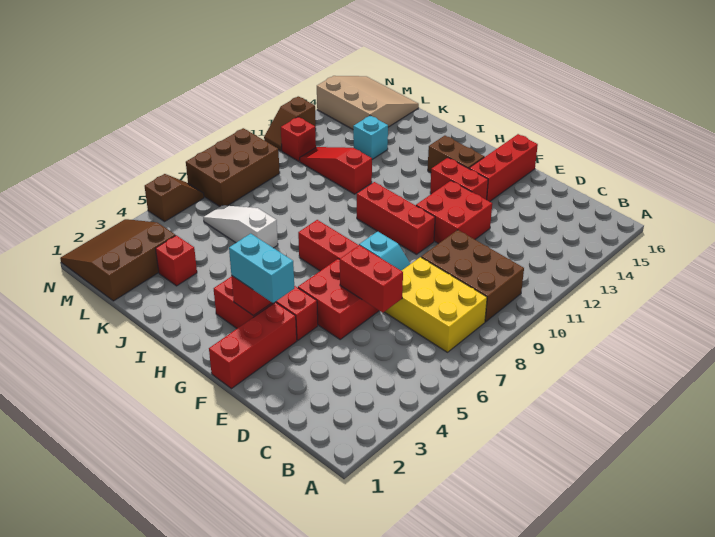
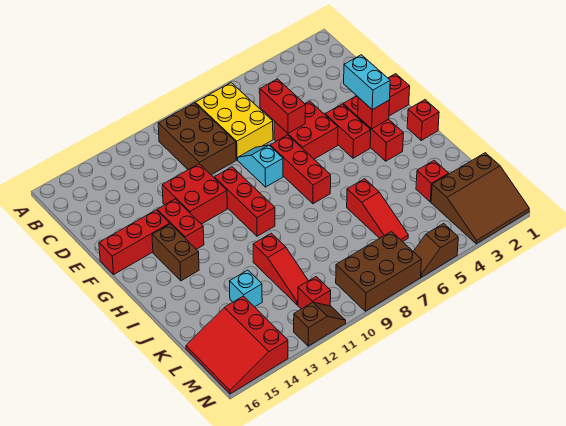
none -> red brick H1 level 1
white slope J6:L6 level 1 top J -> red slope J6:L6 level 1 top J
tan slope L14:N16 level 1 top 14 -> red slope L14:N16 level 1 top 14

